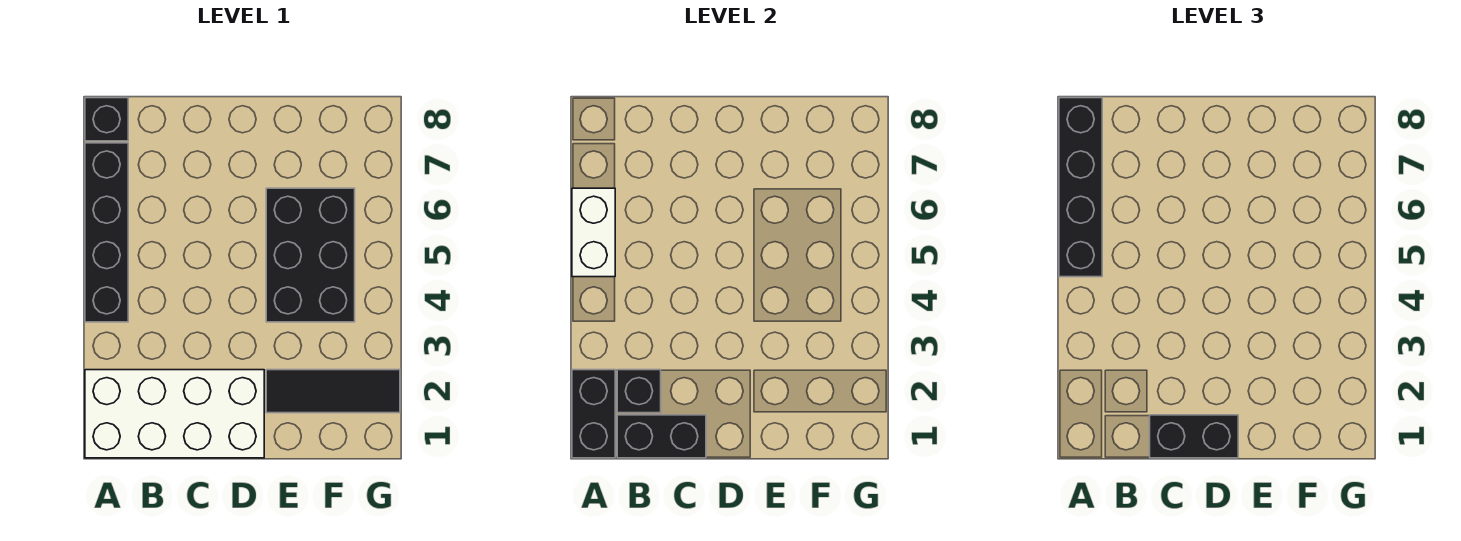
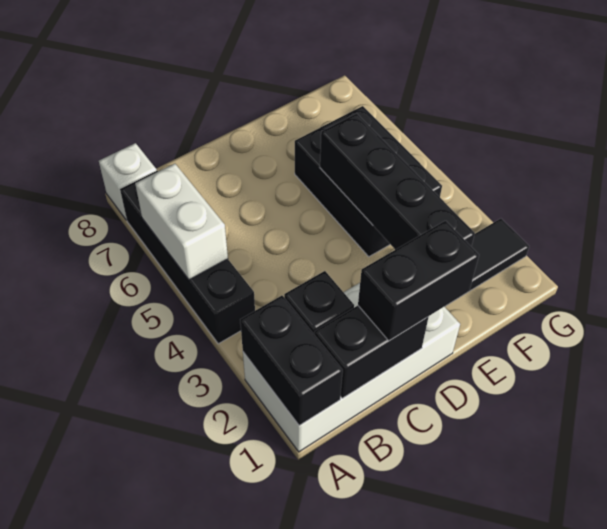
black brick A5:A8 level 3 -> black brick E2:E5 level 2
black brick A8 level 1 -> white brick A8 level 1

